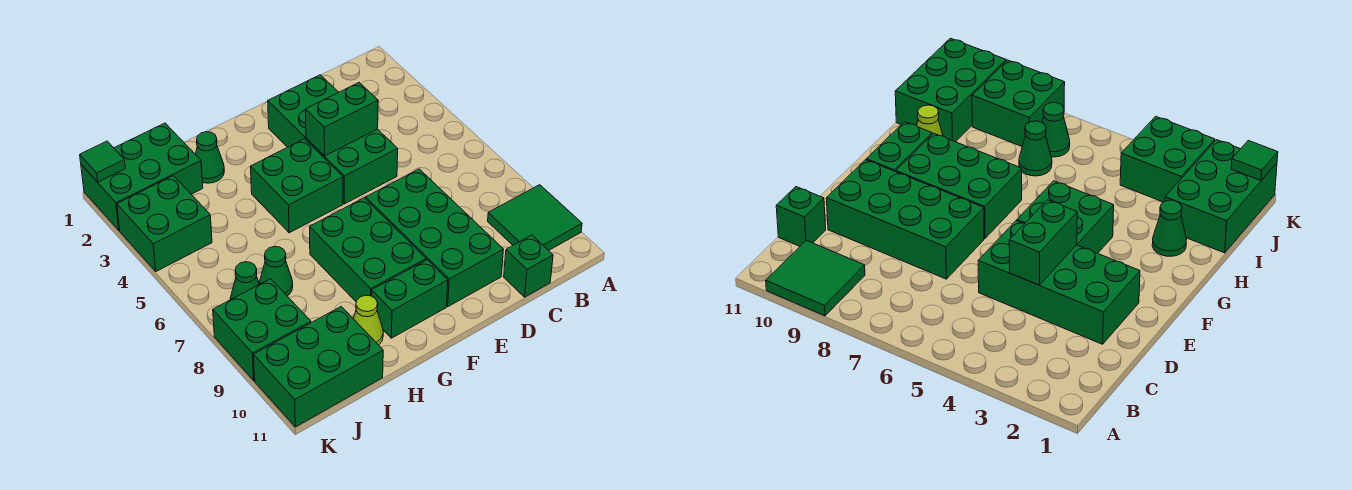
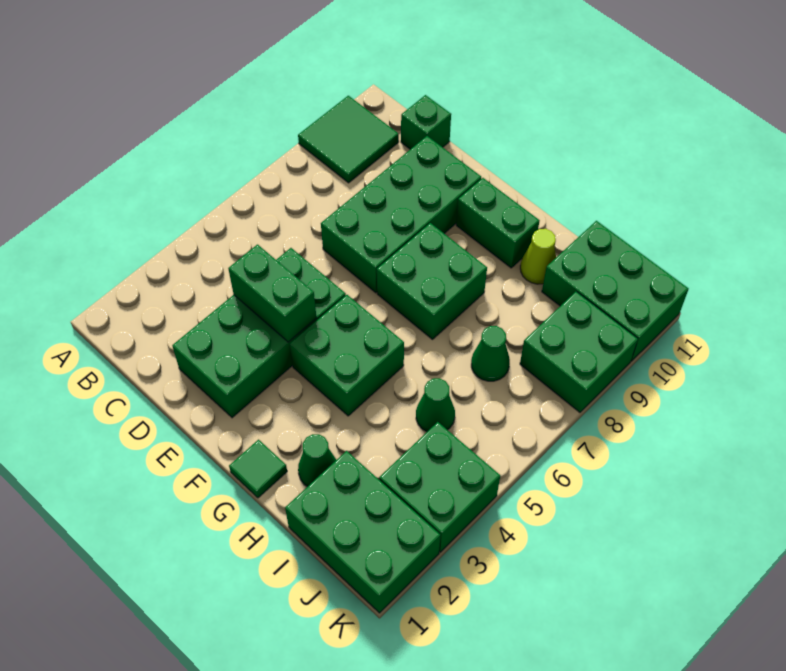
green brick F7:G9 level 1 -> green brick F7:G8 level 1
green cone J7 level 1 -> green cone I5 level 1
green tile K1 level 2 -> green tile G1 level 1

